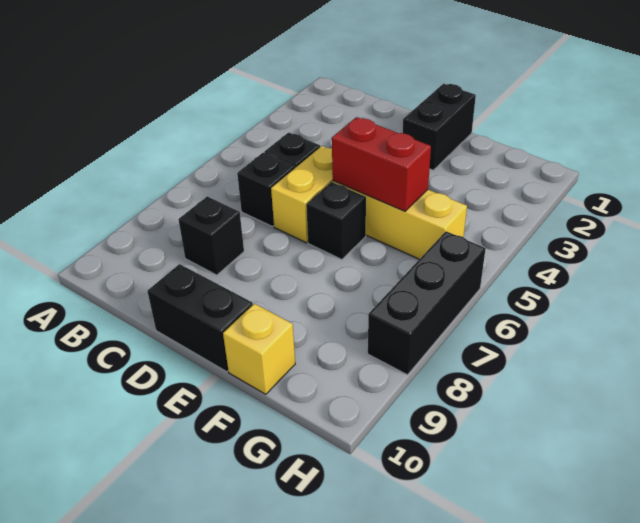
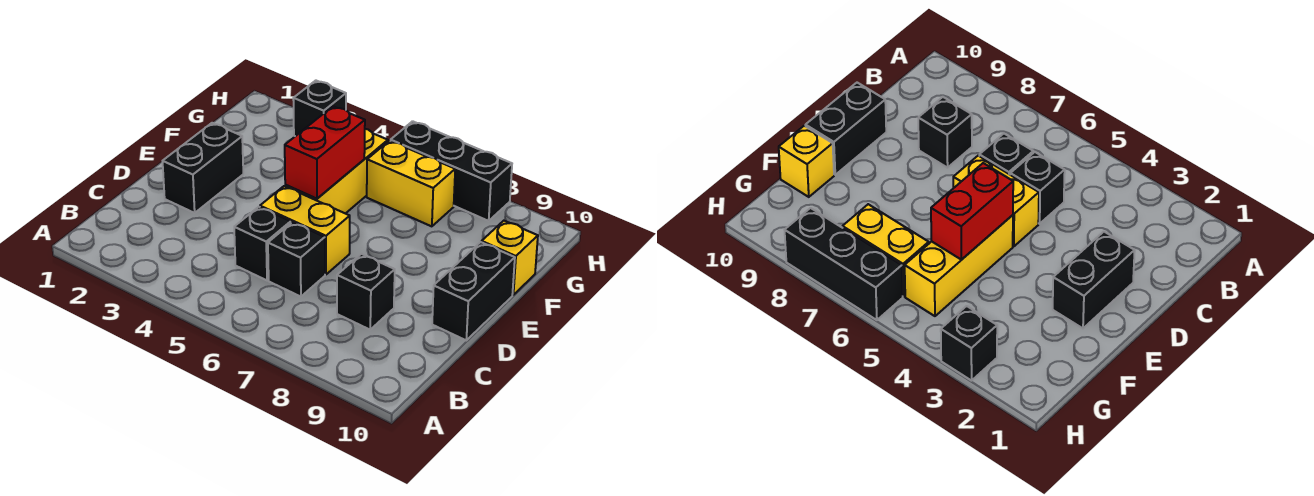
black brick E1:E2 level 1 -> black brick D2:E2 level 1
black brick E6 level 1 -> black brick H3 level 1
none -> yellow brick G6:G7 level 1

